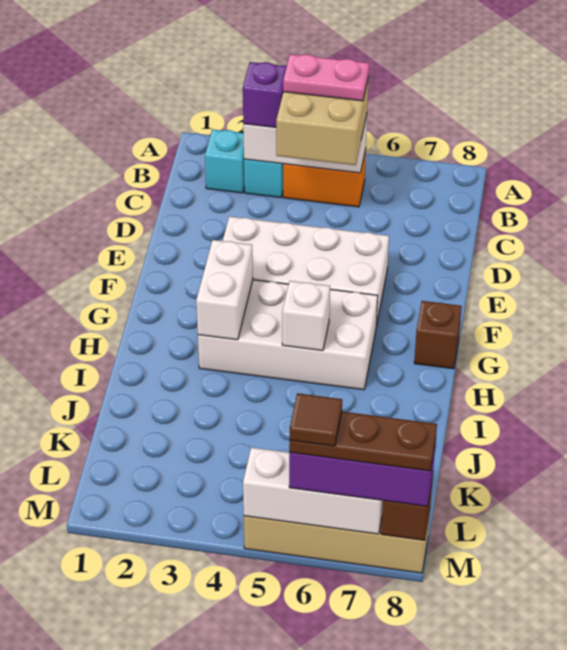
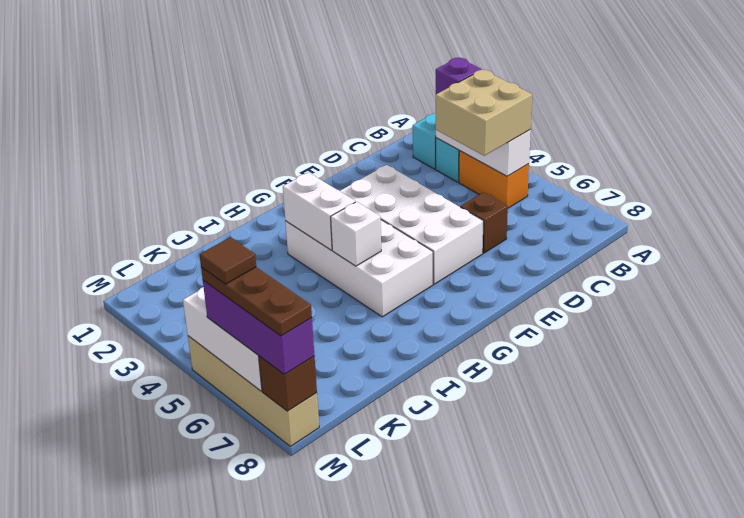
pink plate B4:B5 level 4 -> none
white brick G3:H3 level 2 -> white brick H3:H4 level 2
brown brick G8 level 1 -> brown brick D6 level 1

